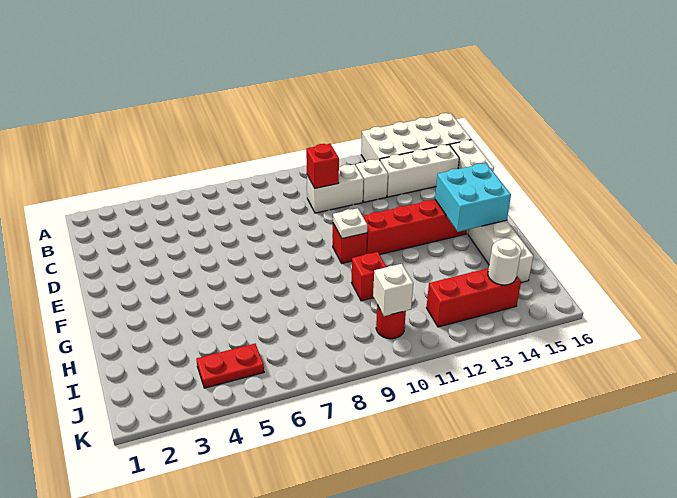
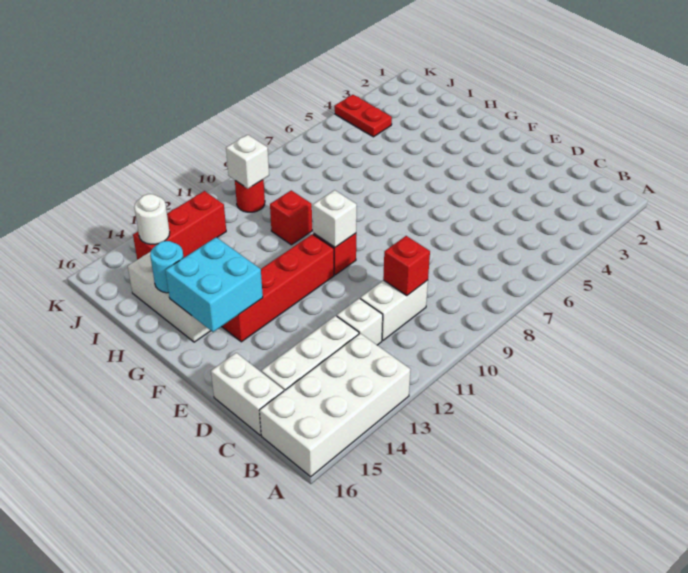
white plate F10 level 2 -> white brick F10 level 2
none -> cyan round brick H15 level 2
red plate J4:J5 level 1 -> red plate J4:K4 level 1

